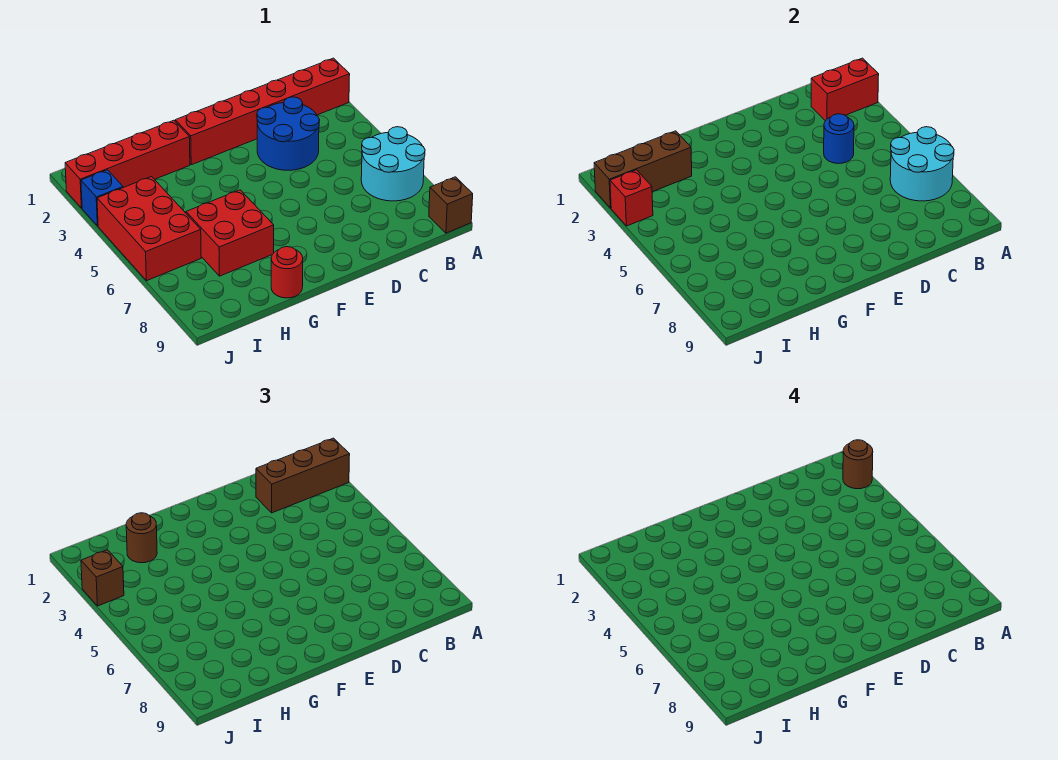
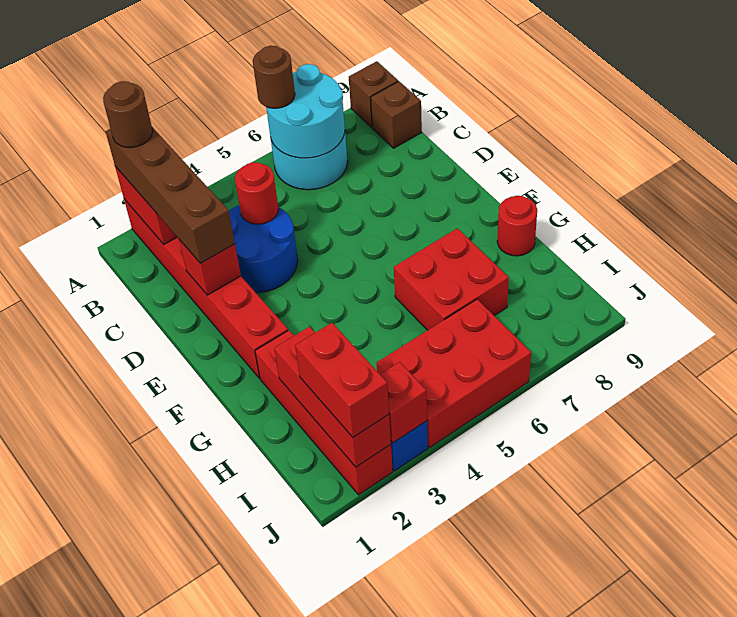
brown brick A2:C2 level 3 -> brown brick A2:D2 level 3
blue round brick C4 level 2 -> red round brick C4 level 2
none -> red brick D2 level 2
brown brick H2:J2 level 2 -> red brick H2:J2 level 2
brown round brick H2 level 3 -> brown round brick A6 level 3
none -> red brick I2:J2 level 3
brown brick J3 level 3 -> brown brick B9 level 1

